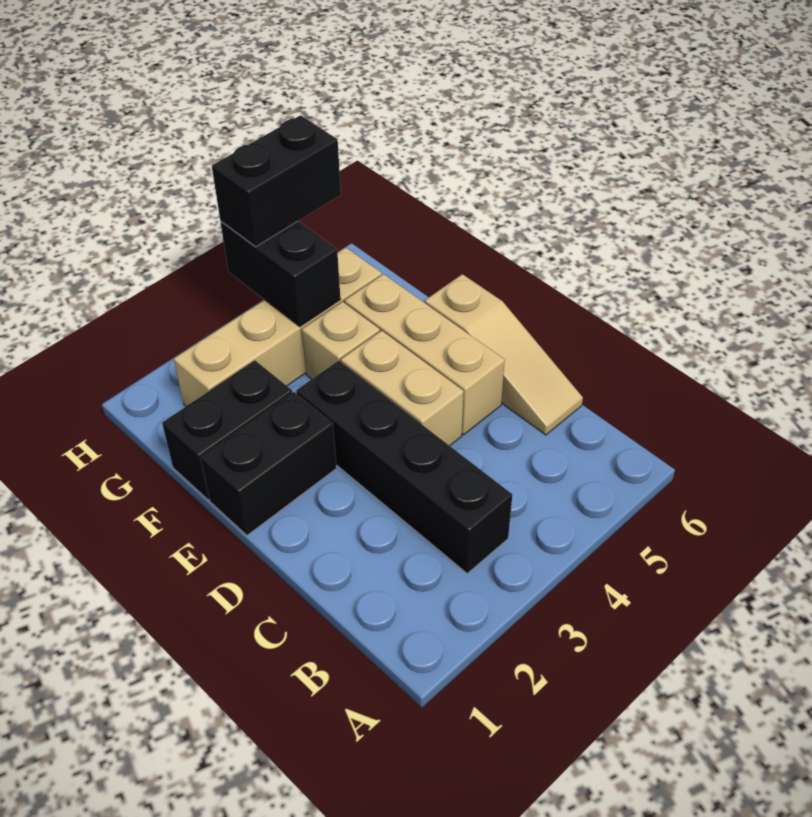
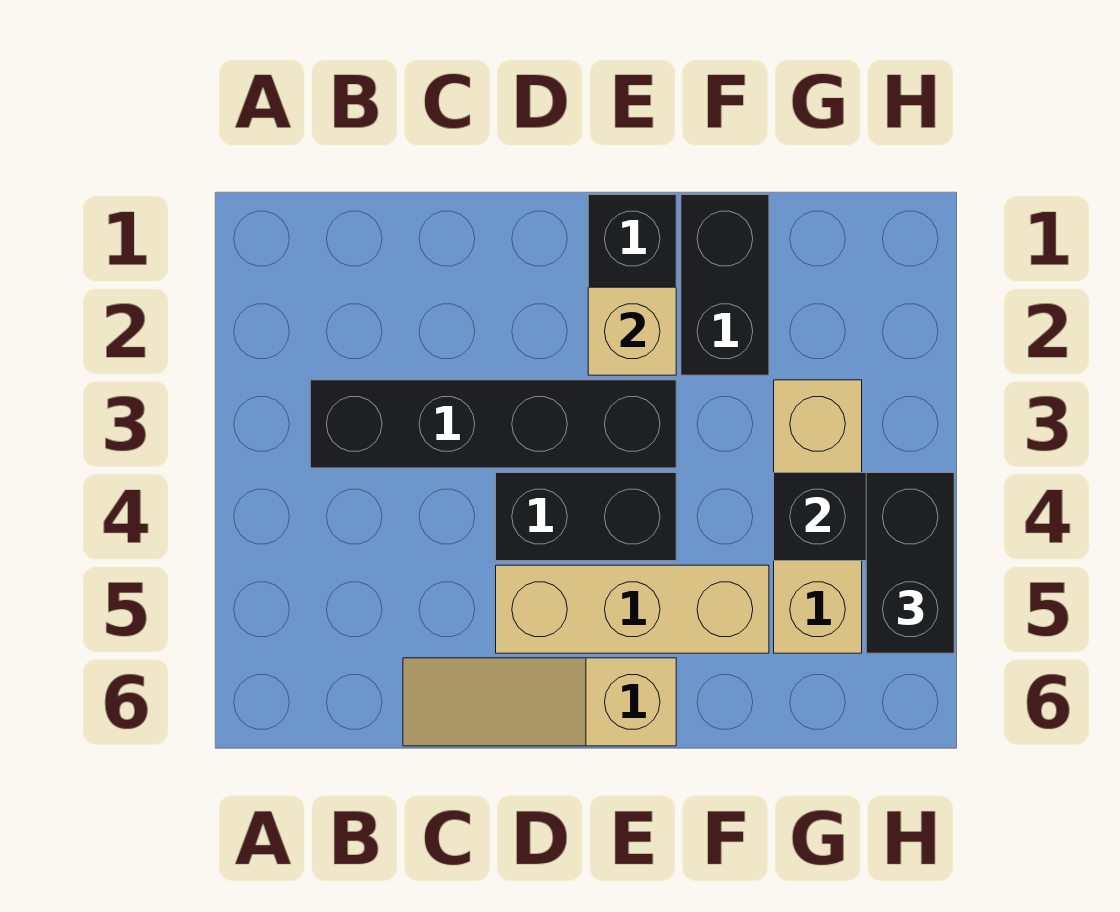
tan brick D4:E4 level 1 -> black brick D4:E4 level 1
tan brick F4 level 1 -> tan brick E2 level 2
tan brick G2:G5 level 1 -> tan brick G3:G5 level 1

